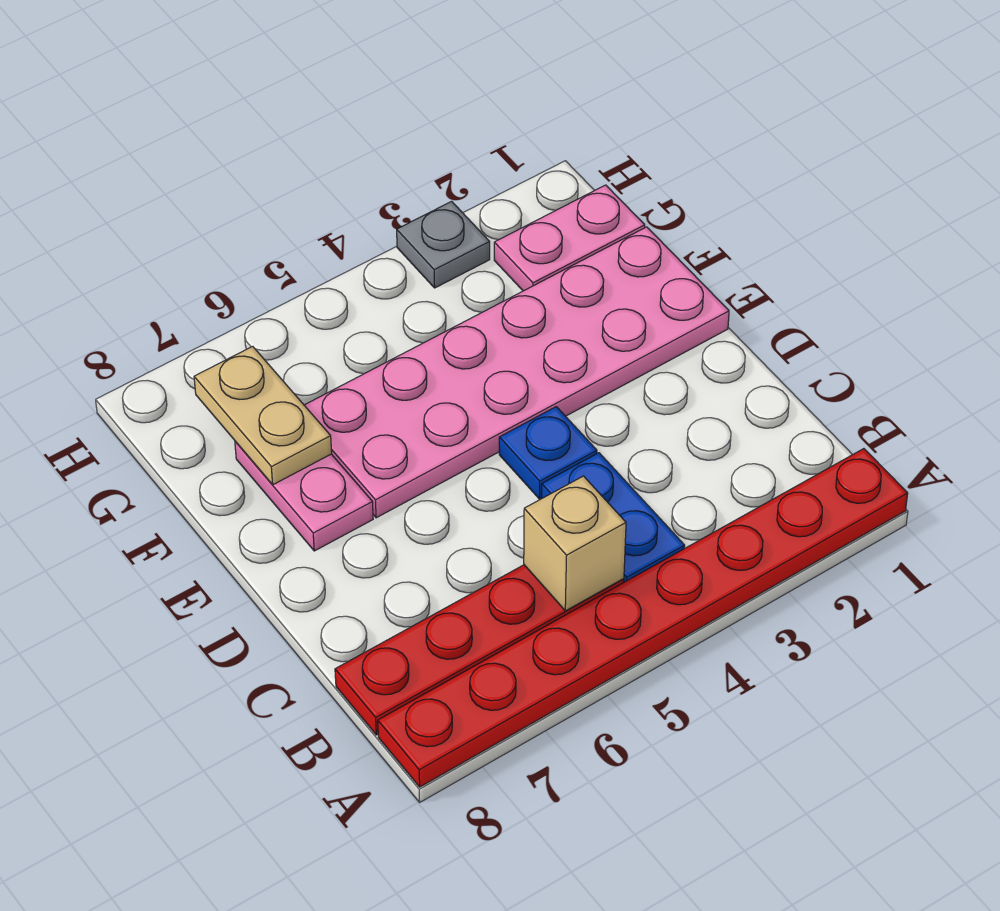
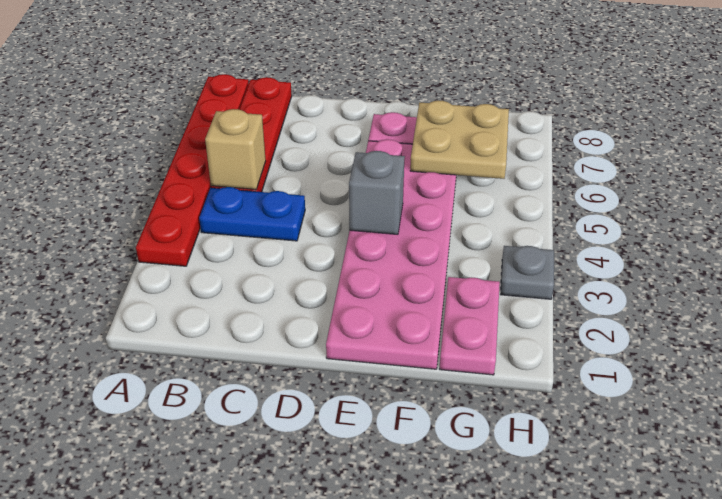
red plate A1:A8 level 1 -> red plate A3:A8 level 1
blue plate D4 level 1 -> none
none -> grey brick E4 level 2
tan plate F7:G7 level 2 -> tan plate F6:G7 level 2

